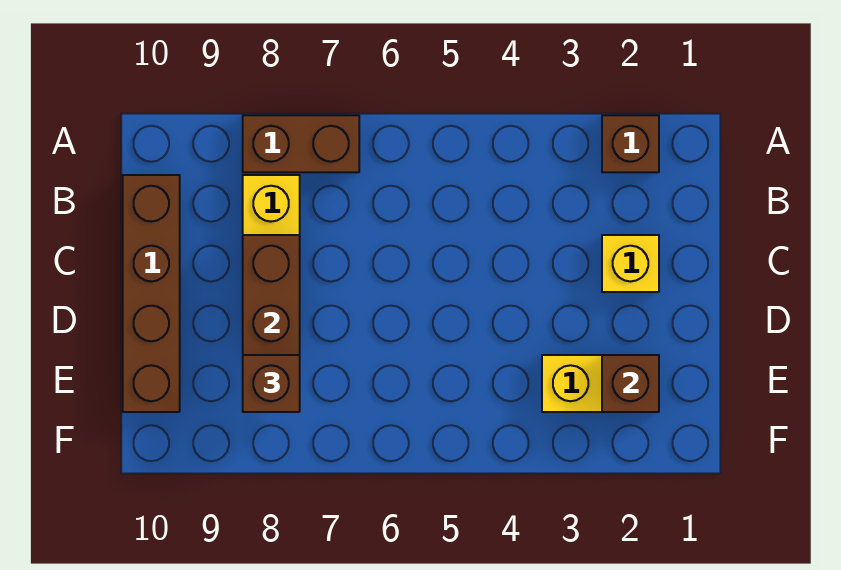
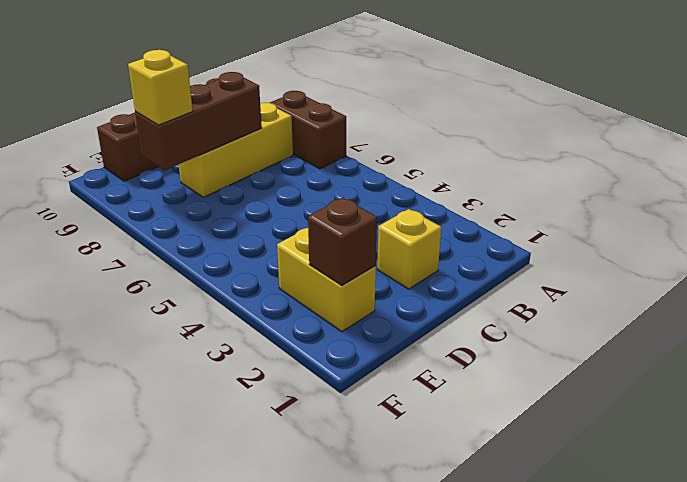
brown brick A2 level 1 -> none
brown brick E8 level 3 -> yellow brick E8 level 3

